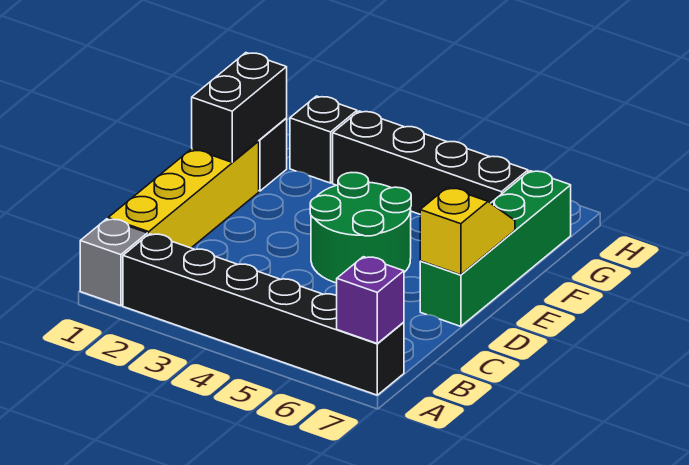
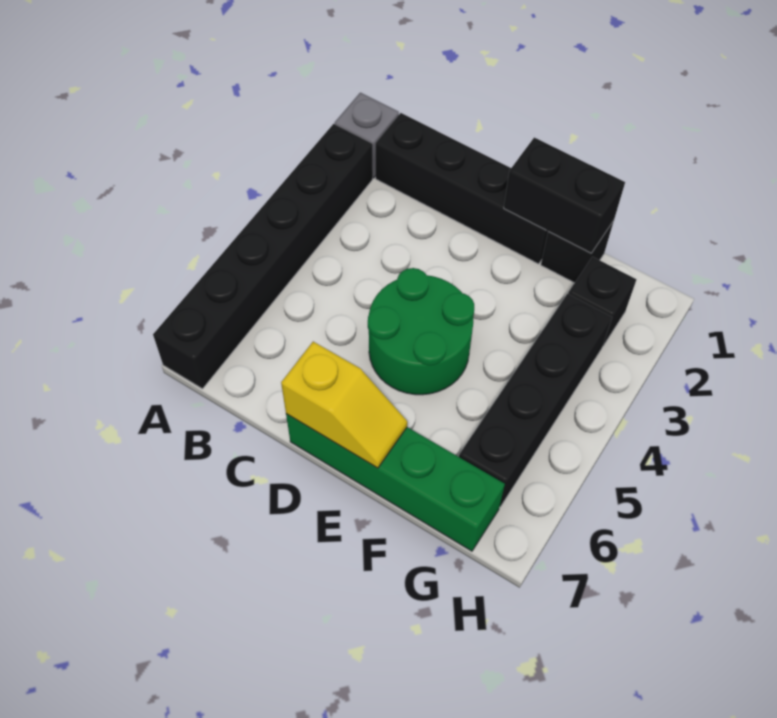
purple brick A7 level 2 -> none
yellow brick B1:E1 level 1 -> black brick B1:E1 level 1

